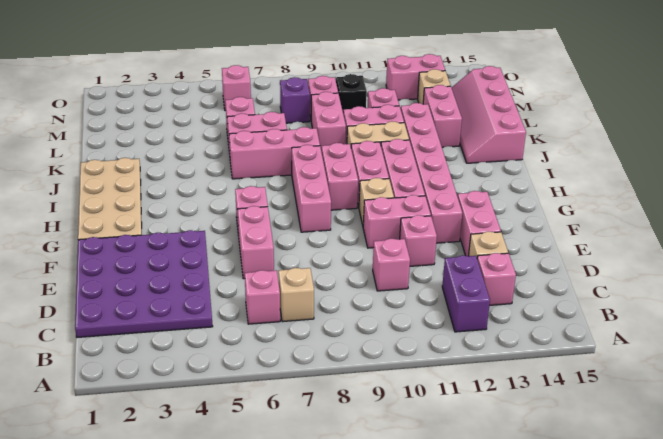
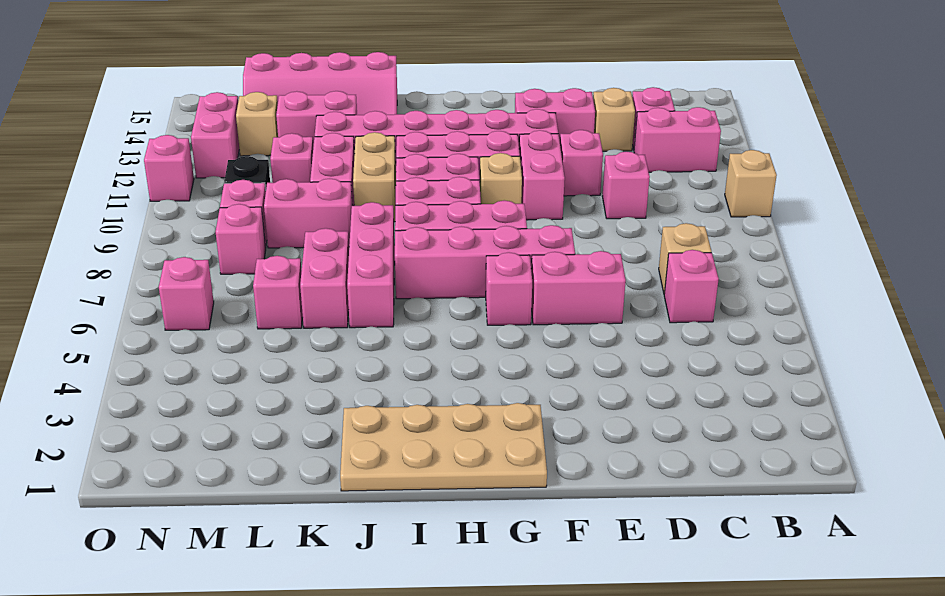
none -> tan brick A10 level 1
purple brick B12:C12 level 1 -> pink brick B12:C12 level 1
purple plate C1:F4 level 1 -> none
none -> pink brick F7:I7 level 1
purple brick M8 level 1 -> pink brick M8 level 1
none -> pink brick O11 level 1

